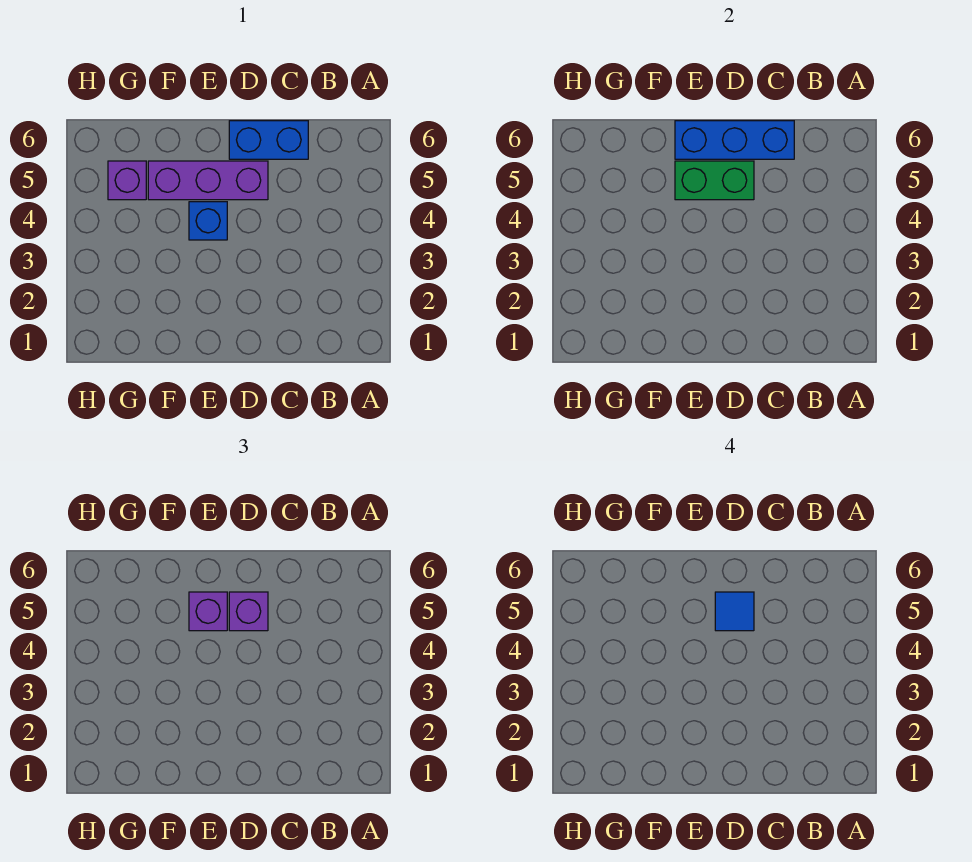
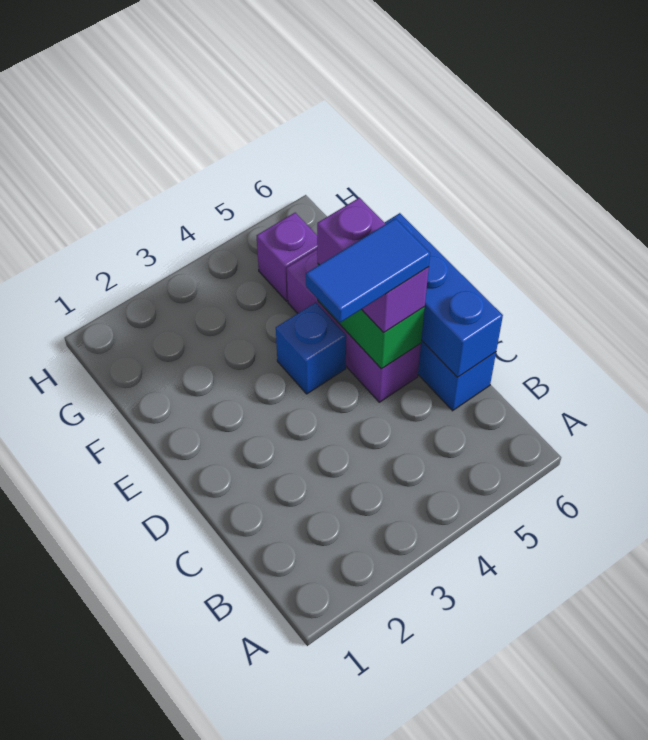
blue tile D5 level 4 -> blue tile D4:D5 level 4

